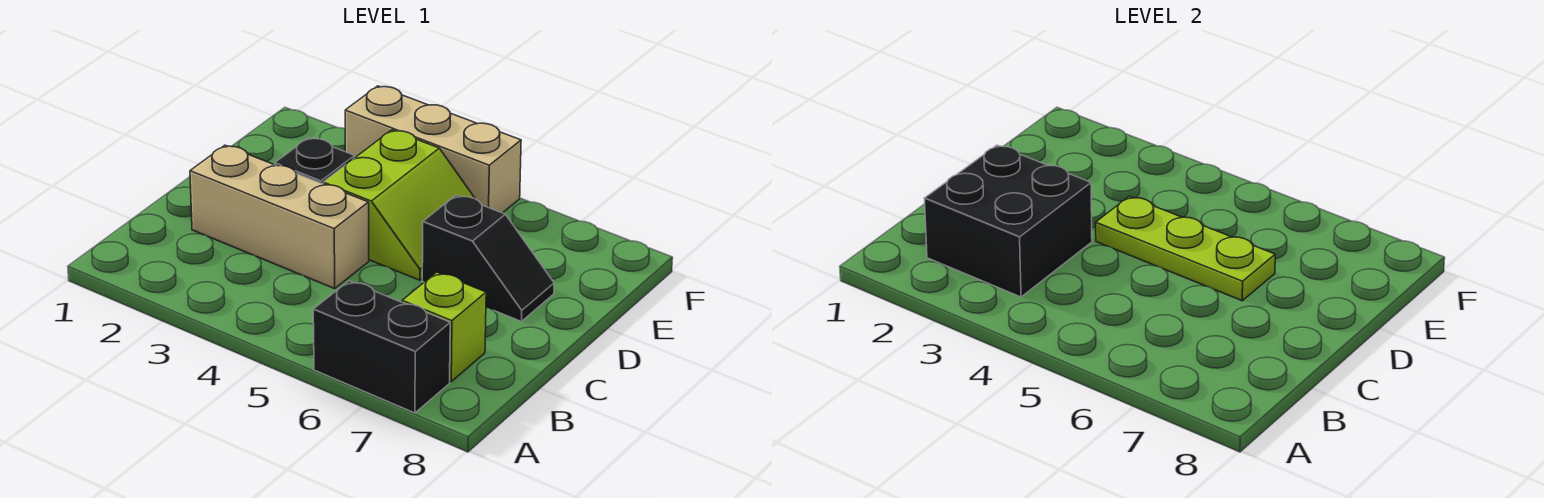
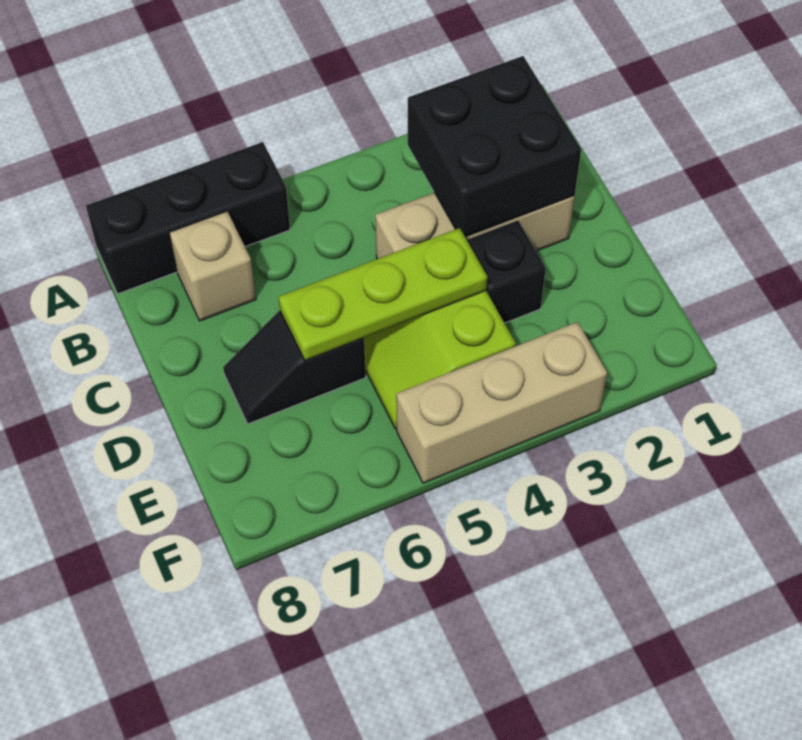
black brick A6:A7 level 1 -> black brick A6:A8 level 1
lime brick B7 level 1 -> tan brick B7 level 1

